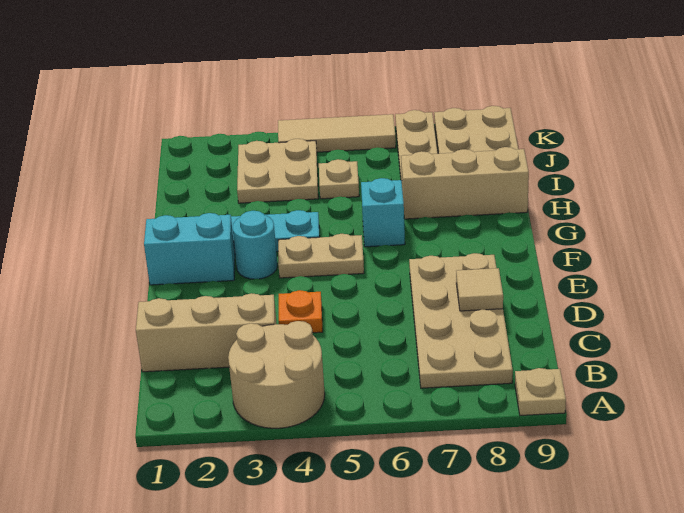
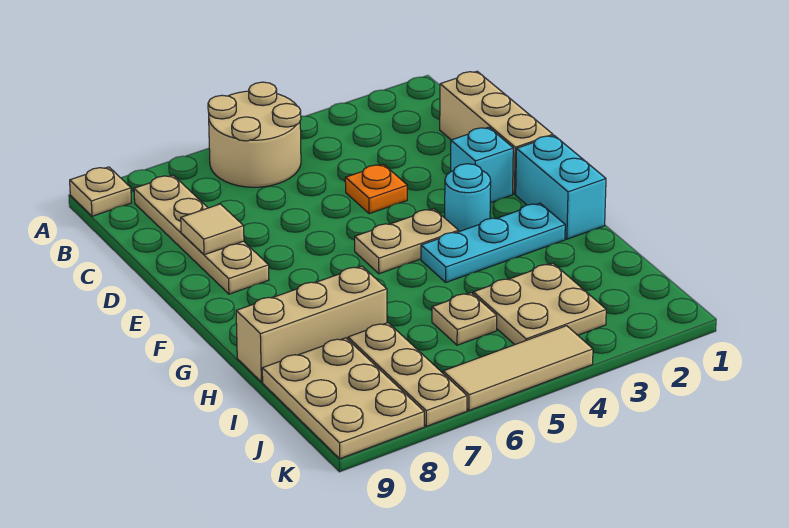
tan round brick A3:B4 level 1 -> tan round brick A5:B6 level 1
tan plate B7:E8 level 1 -> tan plate B8:E8 level 1
tan brick C1:C3 level 1 -> tan brick C1:E1 level 1
cyan brick F1:F2 level 1 -> cyan brick F1:G1 level 1
cyan brick G6 level 1 -> cyan brick E2 level 1

